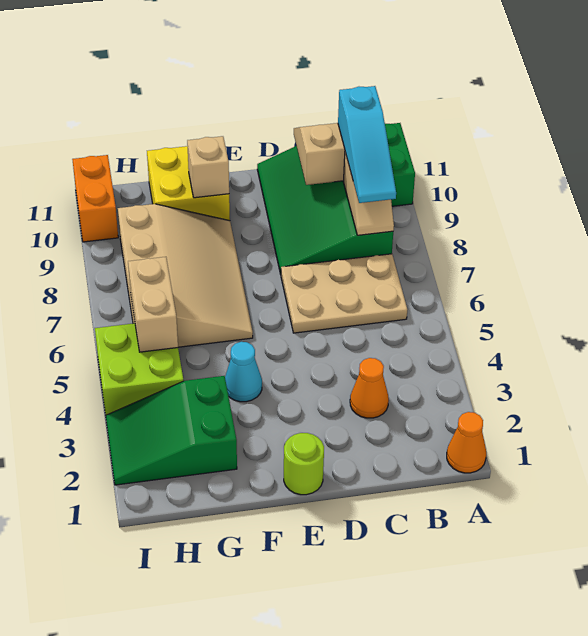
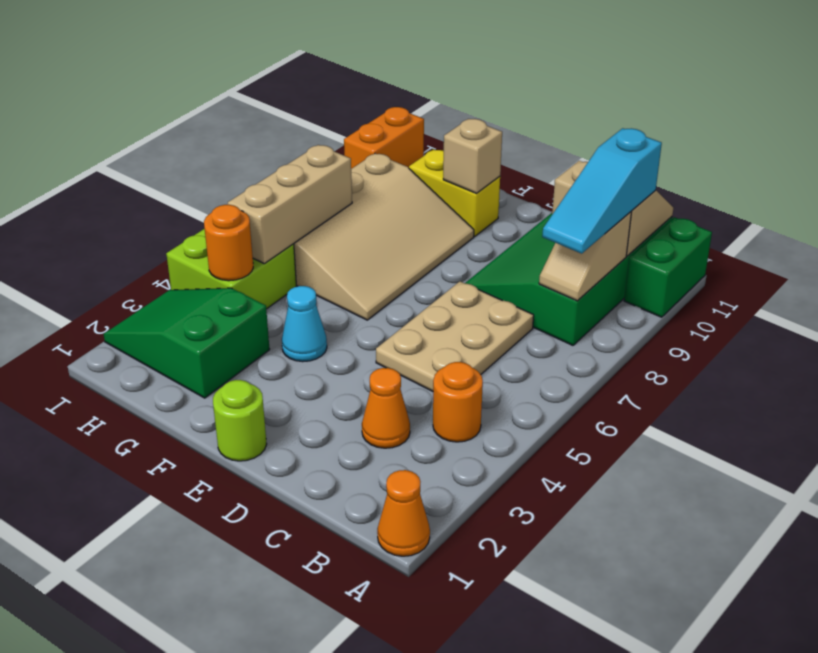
none -> orange round brick B4 level 1
tan plate B6:D7 level 1 -> tan plate C5:D7 level 1
yellow brick F10:G11 level 1 -> yellow brick F10:G10 level 1
none -> orange round brick H4 level 2
tan brick H5:H6 level 2 -> tan brick H5:H7 level 2

